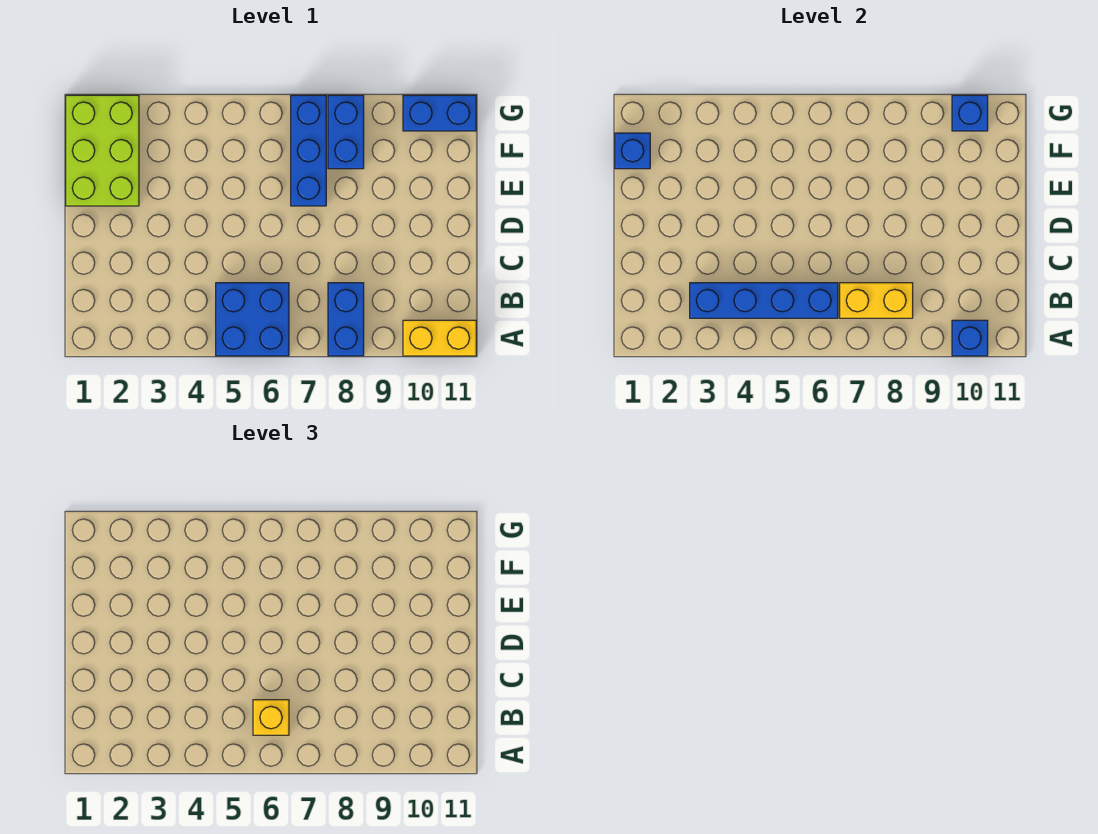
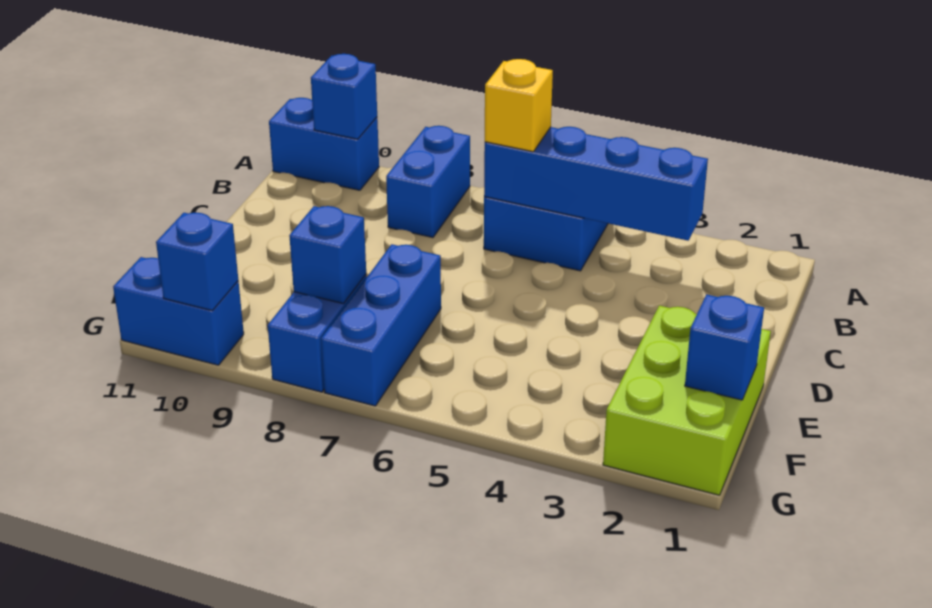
yellow brick A10:A11 level 1 -> blue brick A10:A11 level 1
yellow brick B7:B8 level 2 -> none
none -> blue brick F8 level 2

